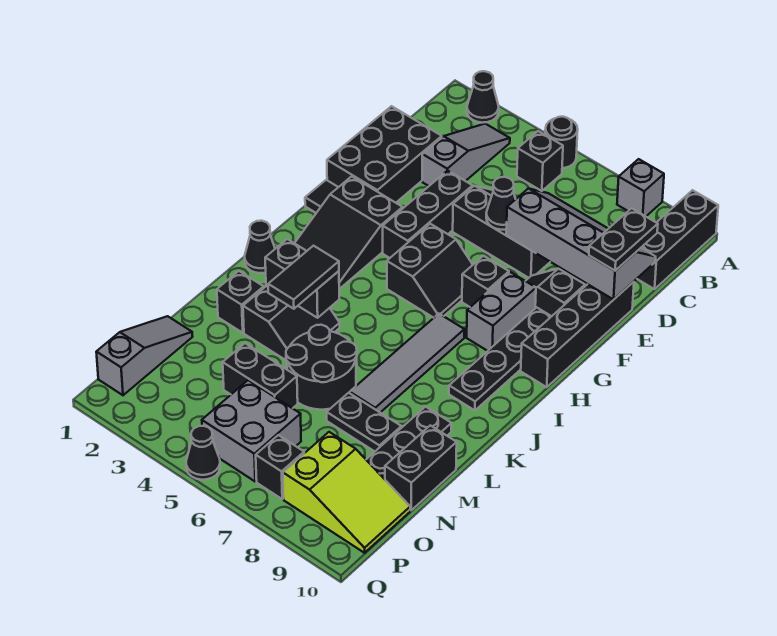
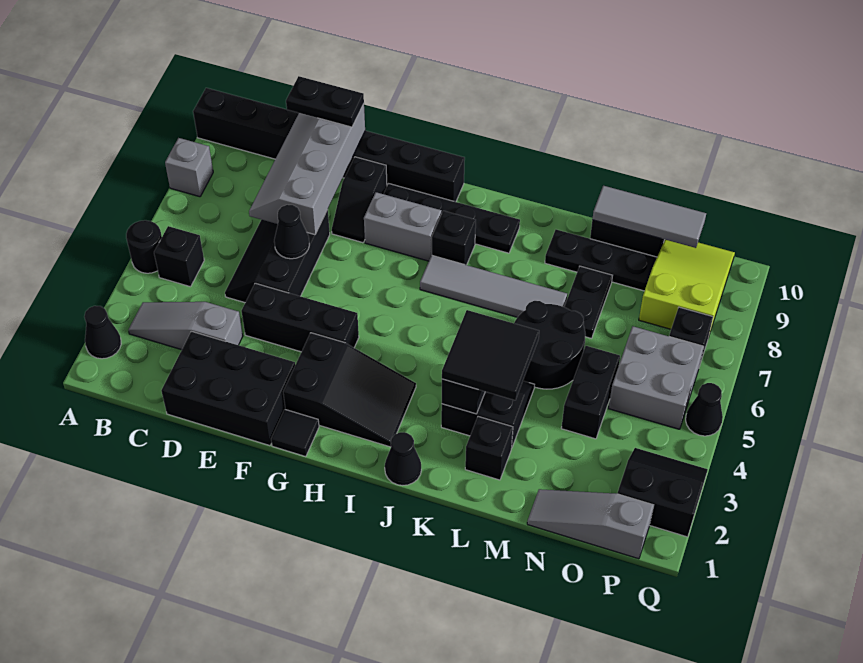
black slope G5:H6 level 1 top 5 -> black slope P2:Q3 level 1 top 2
black brick G7 level 1 -> black brick I8 level 1
black tile K4:L4 level 3 -> black tile K3:L4 level 3
none -> grey tile M10:O10 level 2

